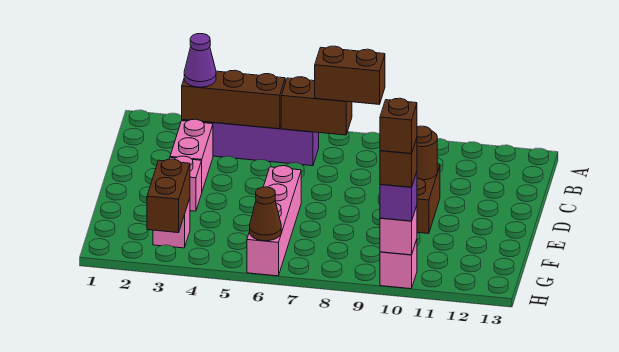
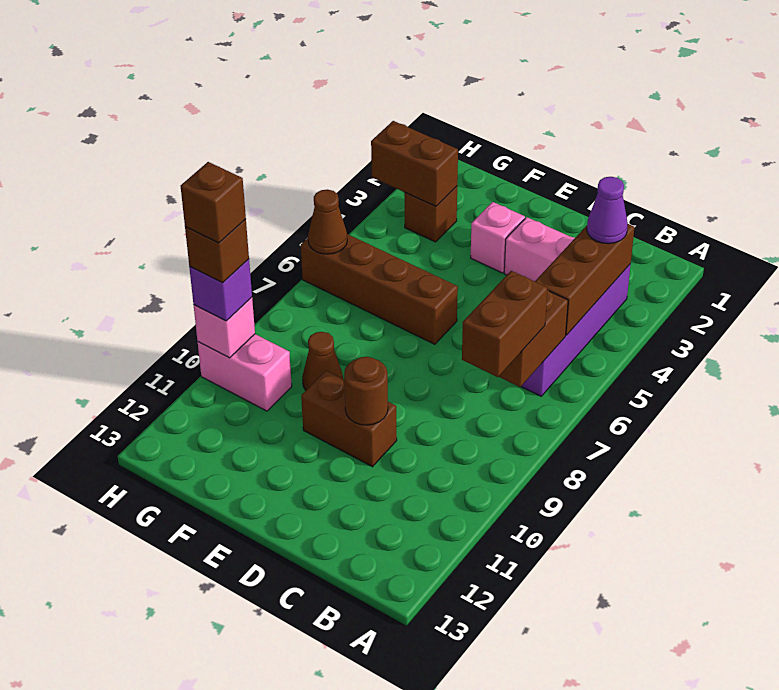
pink brick E6:H6 level 1 -> brown brick E6:H6 level 1
none -> brown cone F9 level 1
pink brick G3 level 1 -> brown brick G3 level 1
pink brick H10 level 1 -> pink brick G10:H10 level 1

